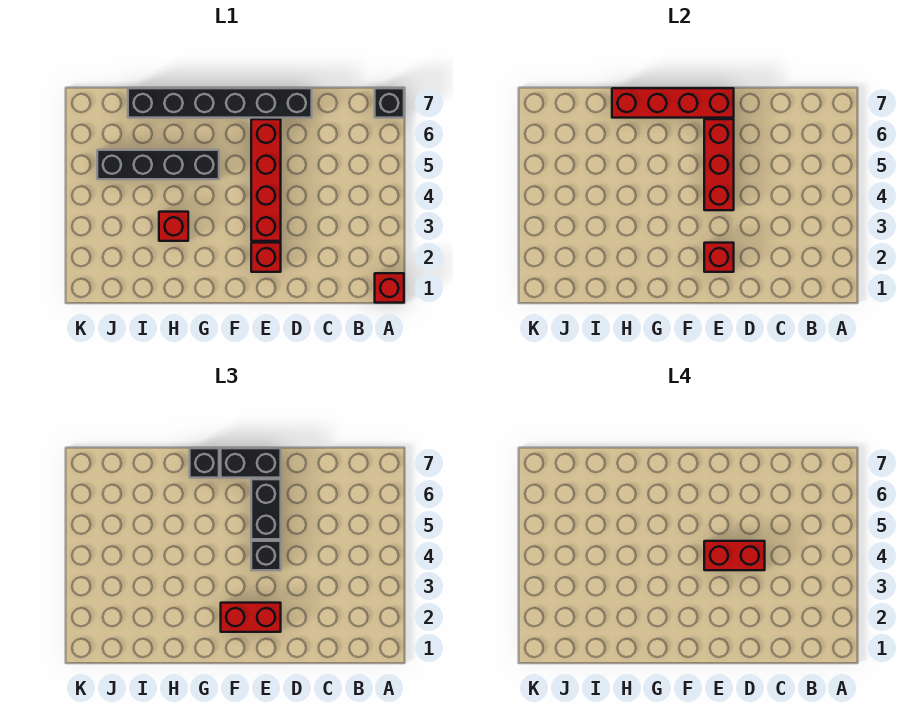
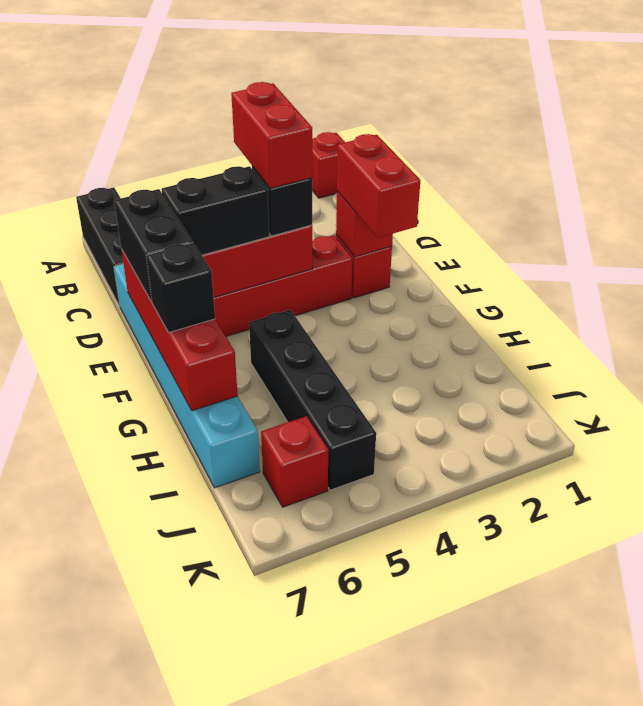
black brick A7 level 1 -> black brick A7:C7 level 1
black brick D7:I7 level 1 -> cyan brick D7:I7 level 1
red brick H3 level 1 -> red brick J6 level 1

